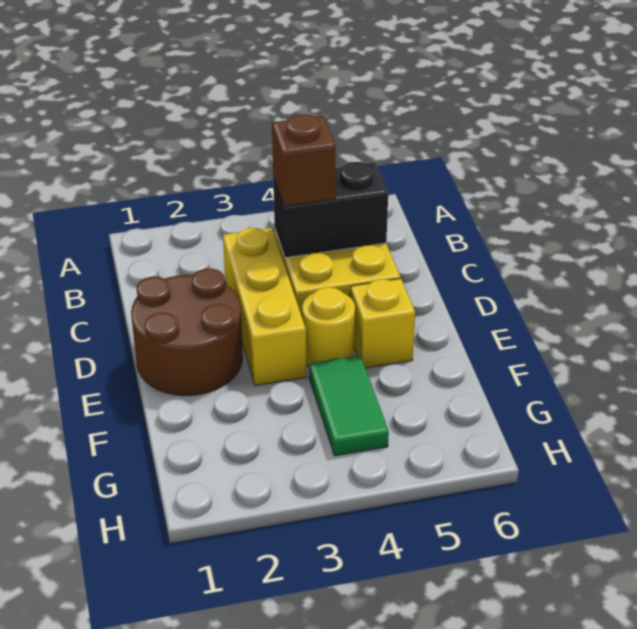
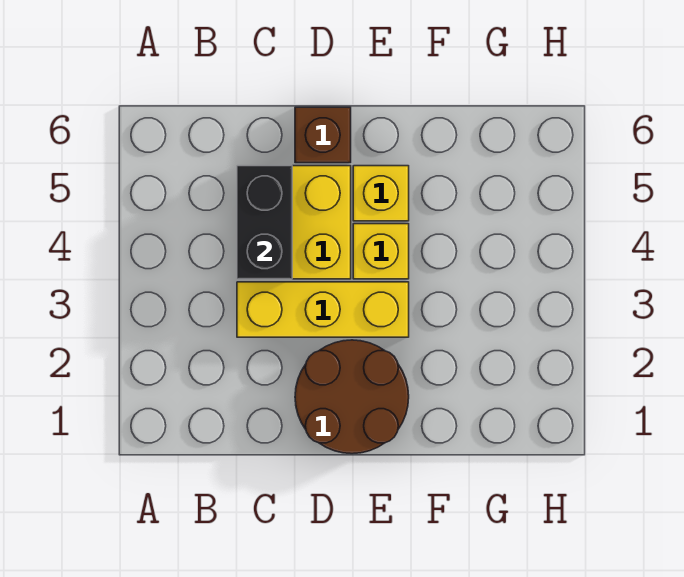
brown brick C4 level 3 -> brown brick D6 level 1
yellow round brick E4 level 1 -> yellow brick E4 level 1
green tile F4:G4 level 1 -> none

